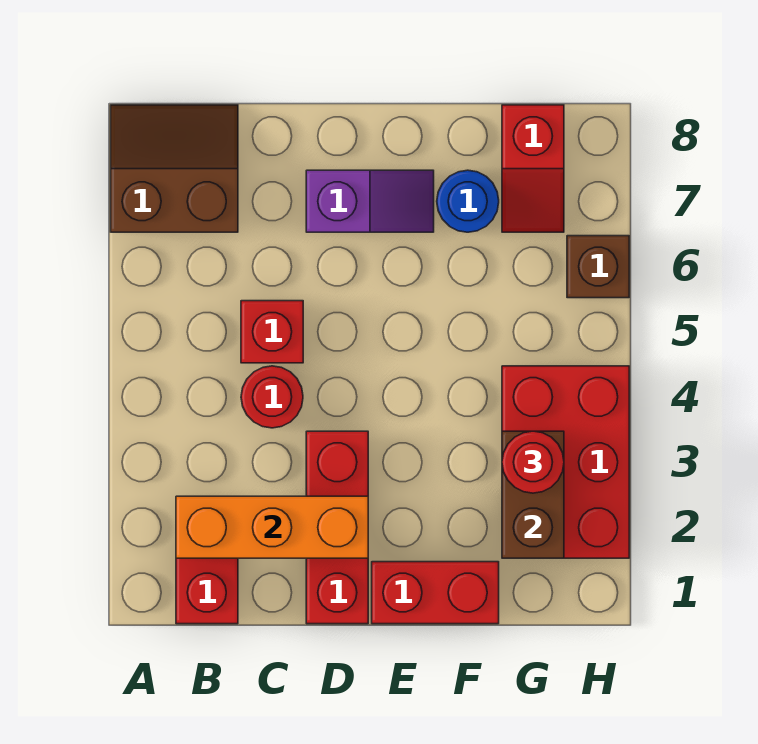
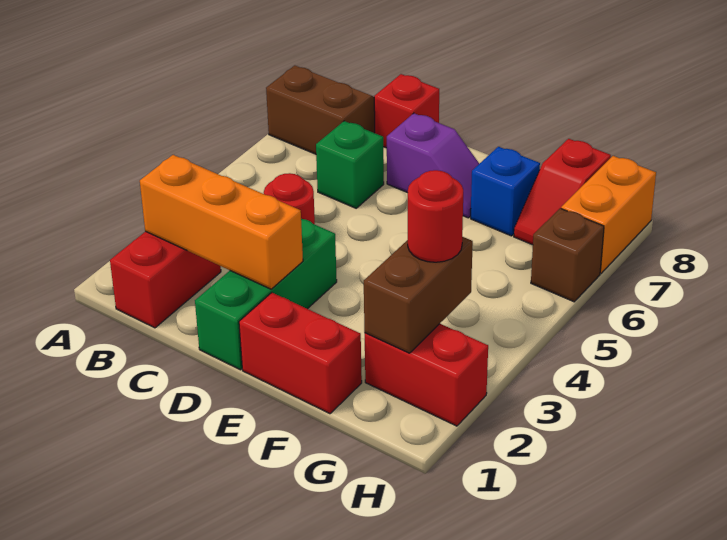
red brick C5 level 1 -> red brick C8 level 1
none -> green brick C6 level 1
red brick D1:D3 level 1 -> green brick D1:D3 level 1
blue round brick F7 level 1 -> blue brick F7 level 1
red brick G2:H4 level 1 -> red brick G2:H2 level 1
none -> orange brick H7:H8 level 1

